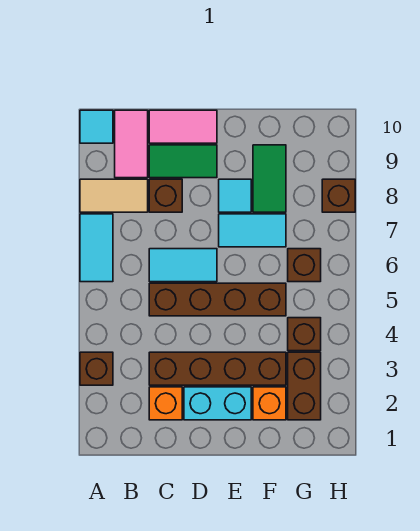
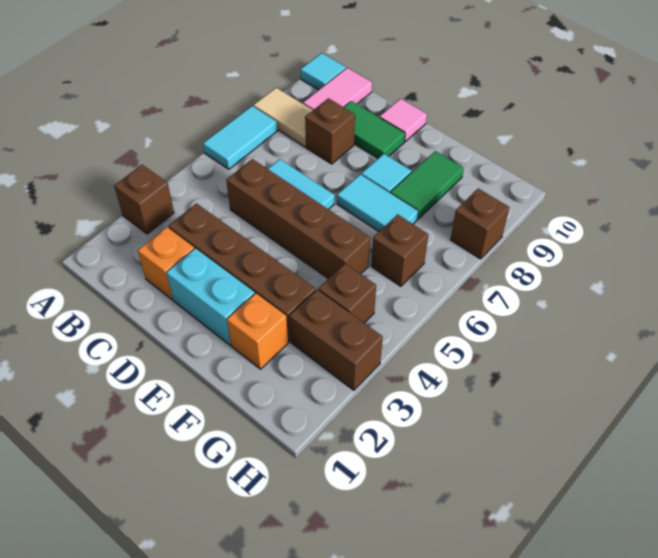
pink tile C10:D10 level 1 -> pink tile D10 level 1
brown brick G2:G3 level 1 -> brown brick G3:H3 level 1

